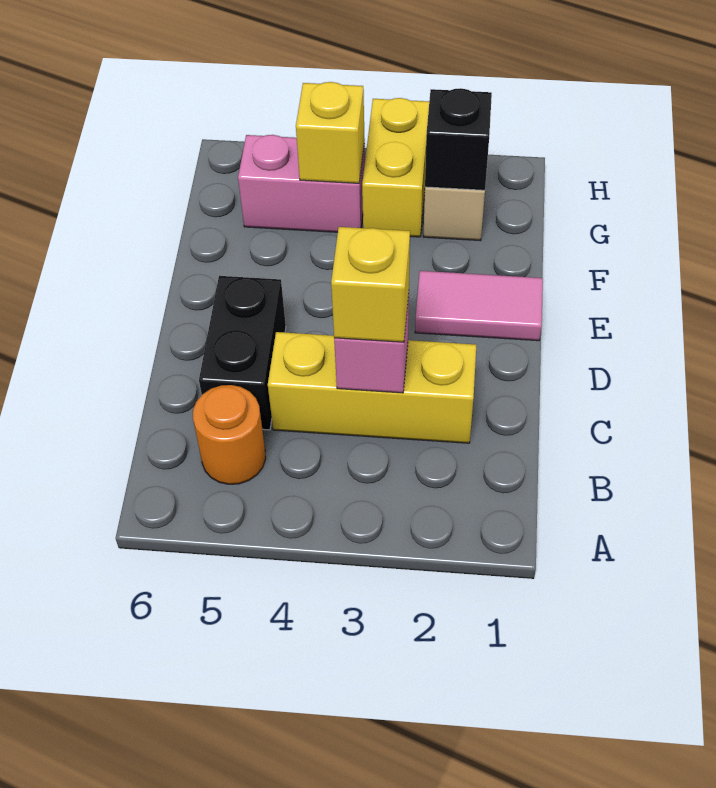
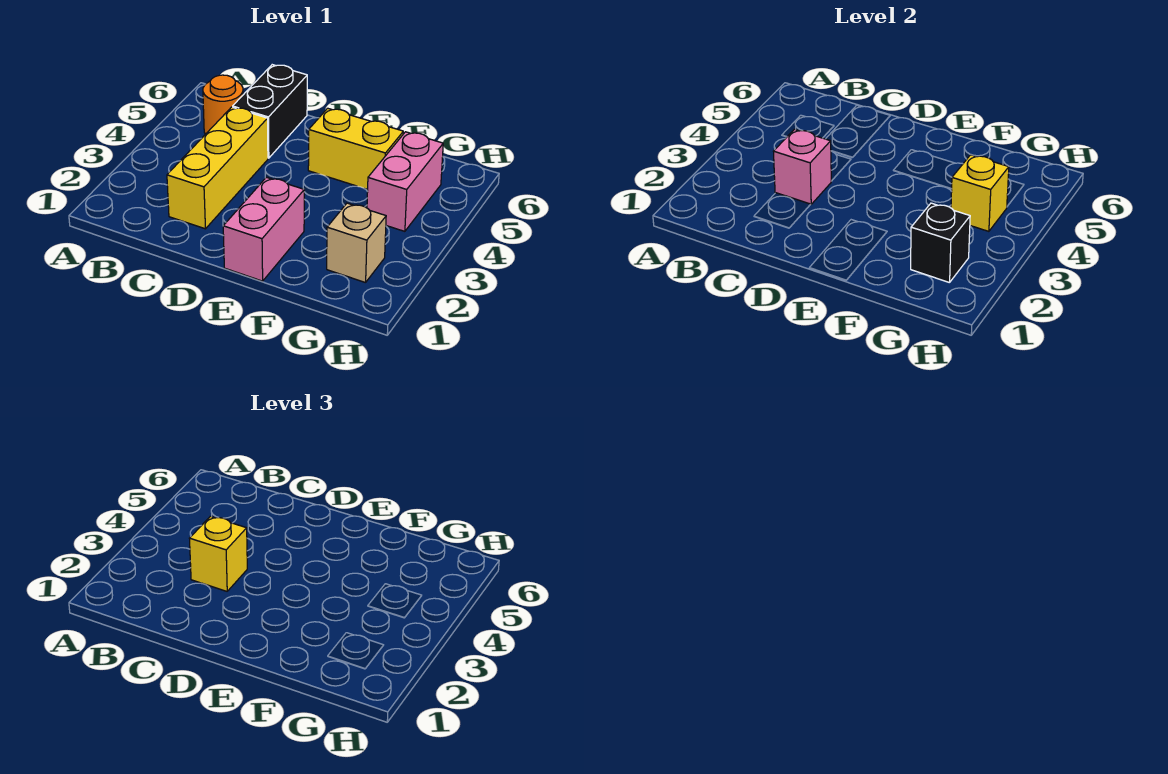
black brick C5:D5 level 1 -> black brick C5:C6 level 1
pink tile E1:E2 level 1 -> pink brick E1:E2 level 1
yellow brick G3:H3 level 1 -> yellow brick E5:F5 level 1

